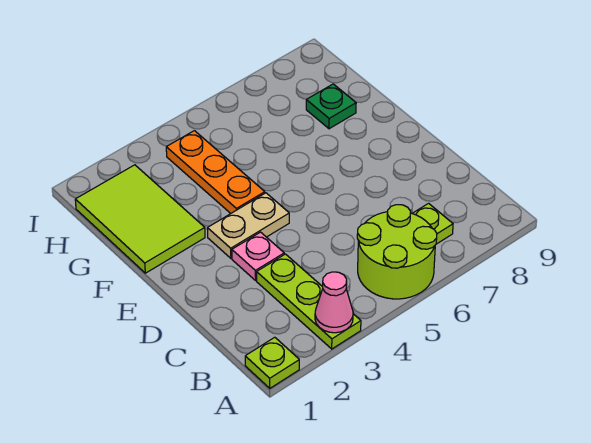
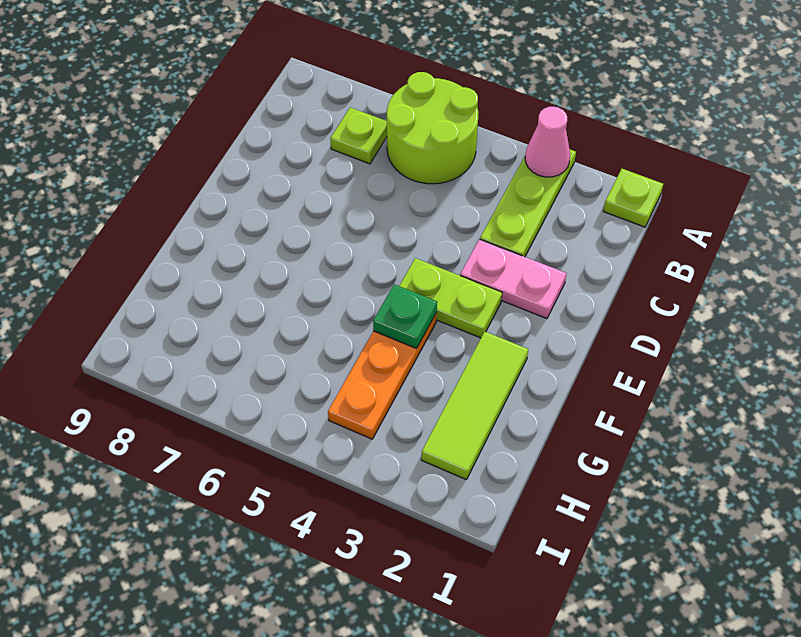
pink plate D3 level 1 -> pink plate D2:D3 level 1
tan plate E3:E4 level 1 -> lime plate E3:E4 level 1
lime tile F1:H2 level 1 -> lime tile F2:H2 level 1
green plate G8 level 1 -> green plate F4 level 2

